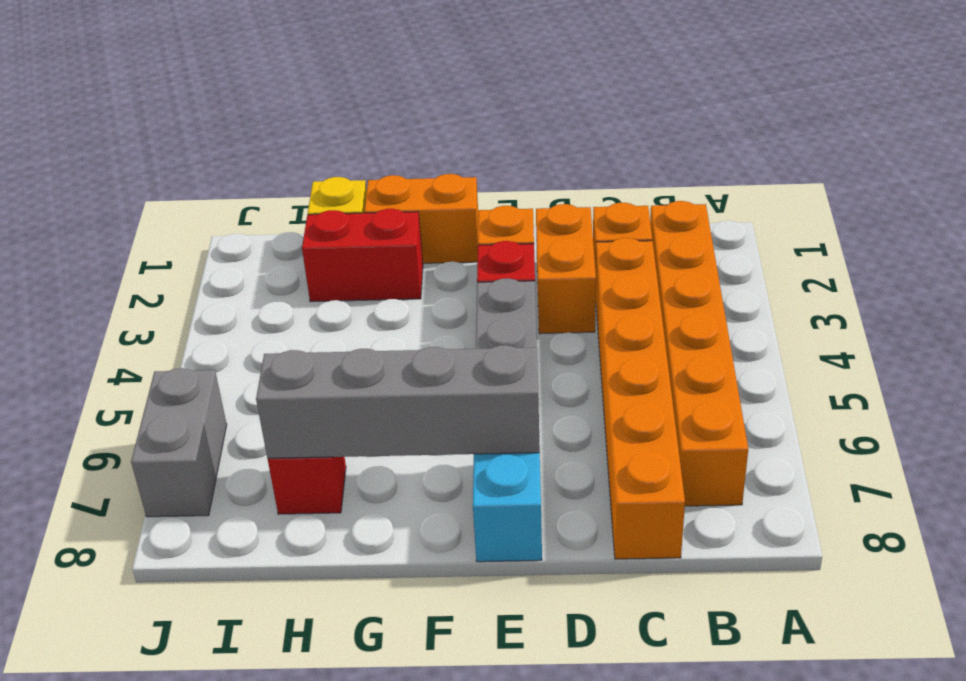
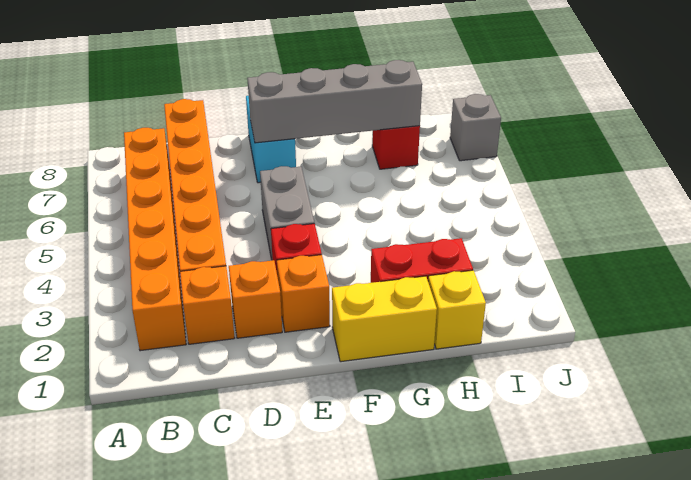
orange brick D2:D3 level 1 -> orange brick D2 level 1
orange brick F1:G1 level 1 -> yellow brick F1:G1 level 1
grey brick J6:J7 level 1 -> grey brick J7 level 1

